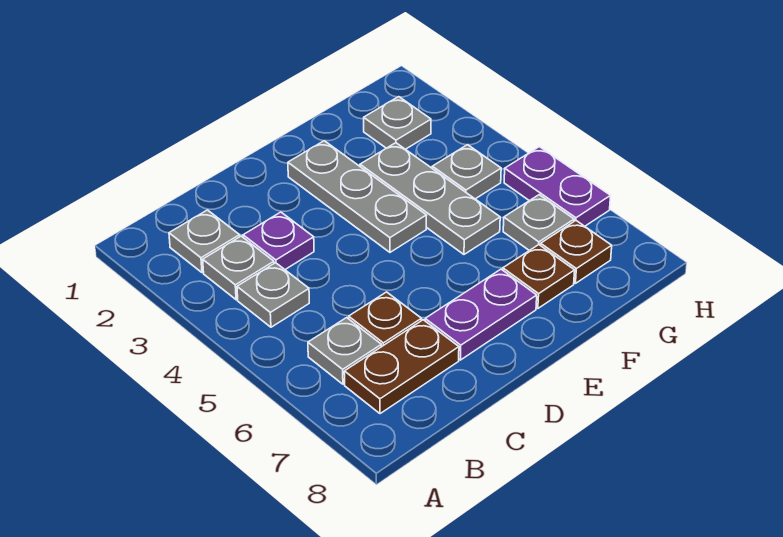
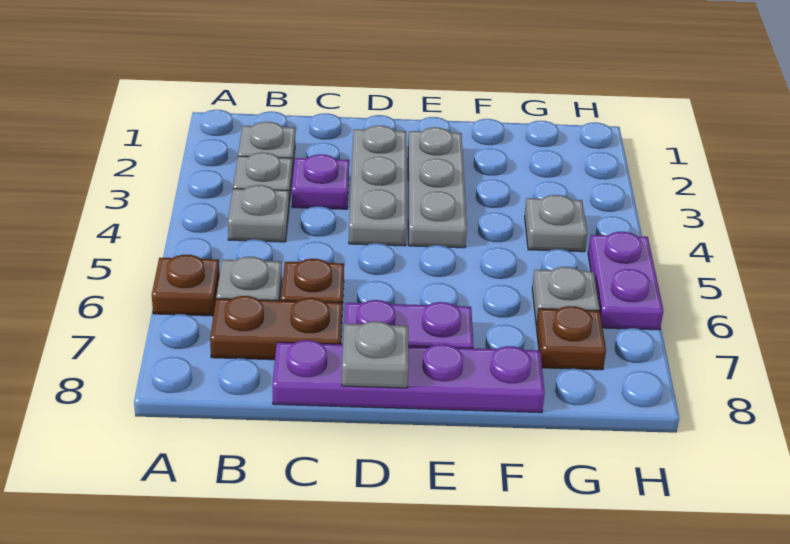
none -> purple plate C8:F8 level 1
grey plate F3:F5 level 1 -> grey plate D2:D4 level 1
brown plate F7 level 1 -> brown plate A6 level 1
grey plate G2 level 1 -> grey plate D8 level 2

